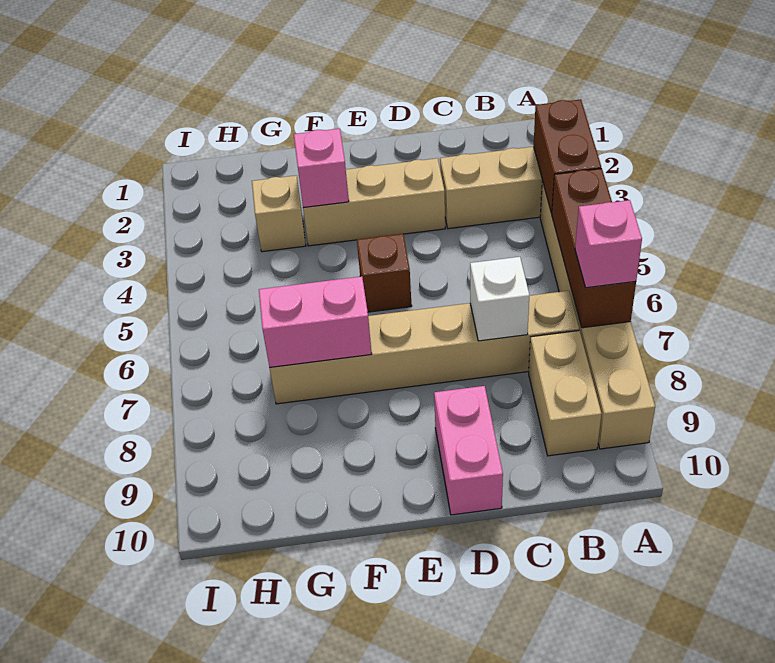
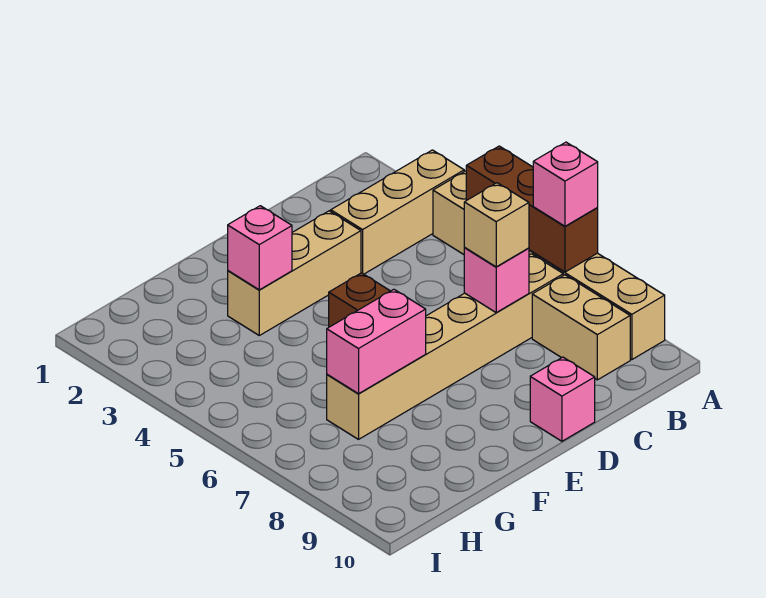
brown brick A3:A4 level 2 -> none
white brick C7 level 2 -> pink brick C7 level 2
pink brick D9:D10 level 1 -> pink brick D10 level 1
tan brick G3 level 1 -> tan brick C7 level 3

